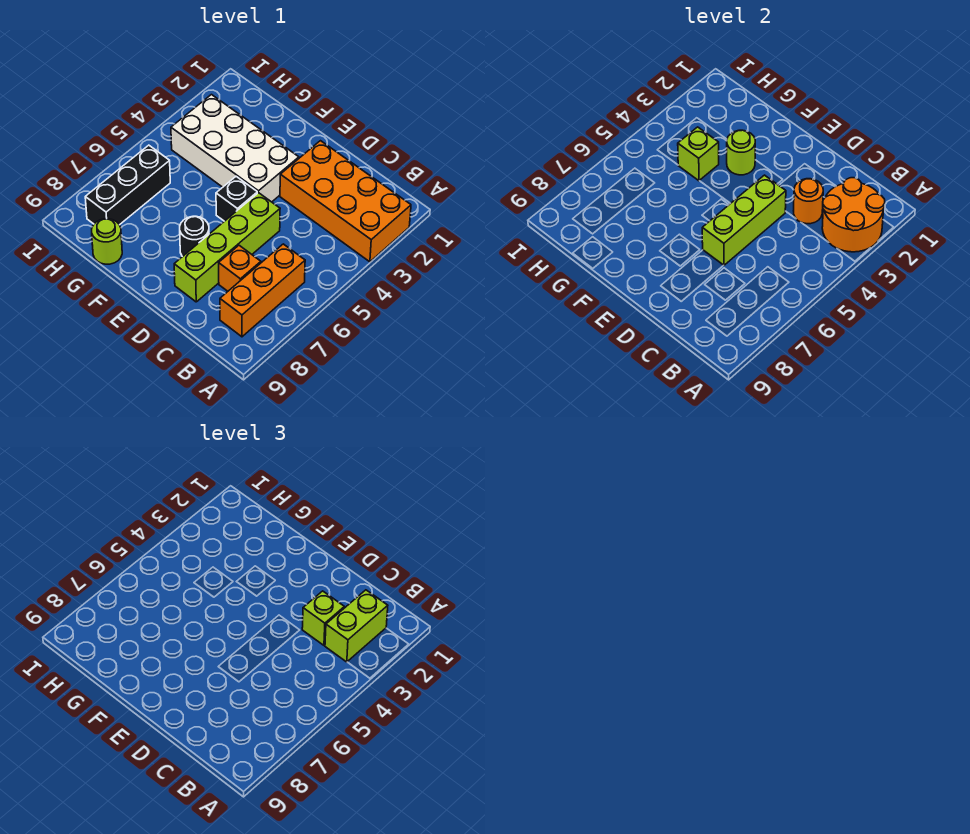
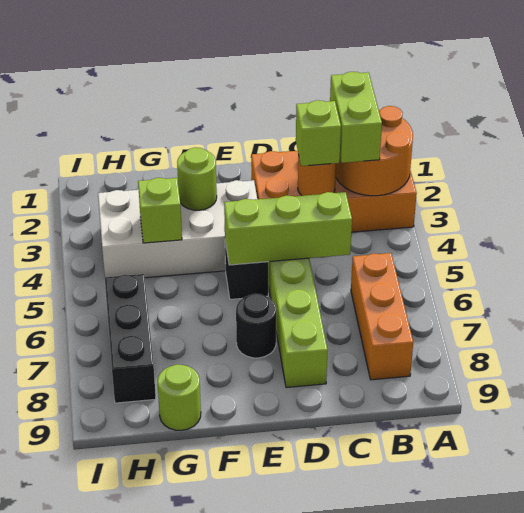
orange brick C7 level 1 -> none
lime brick D4:D6 level 2 -> lime brick C5:E5 level 2

